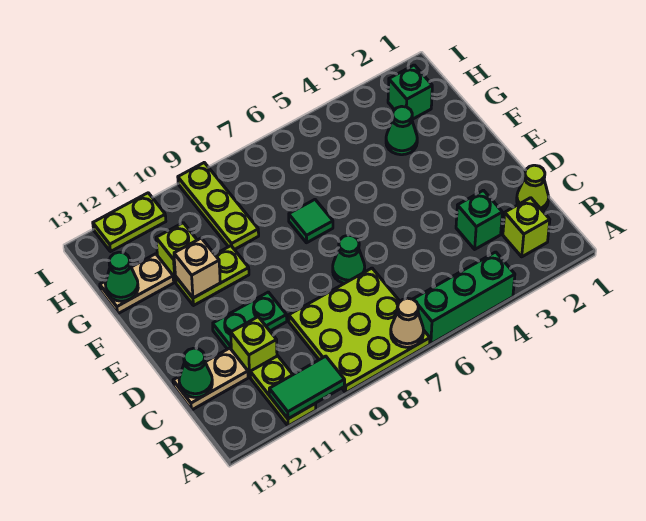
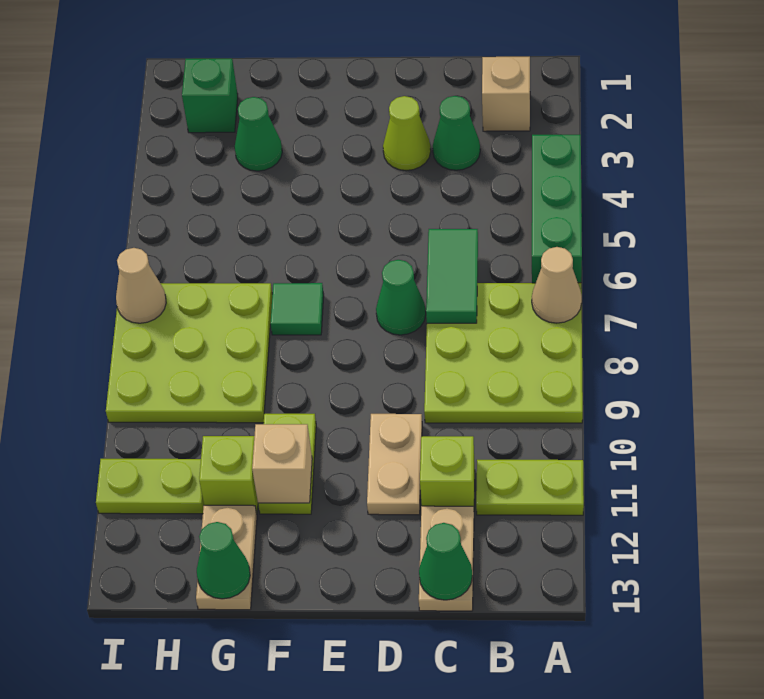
green tile A10:A11 level 2 -> green tile C6:C7 level 2
lime brick B2 level 1 -> tan brick B2 level 1
lime cone C1 level 1 -> lime cone D3 level 1
green brick C3 level 1 -> green cone C3 level 1
green plate D10:D11 level 1 -> tan plate D10:D11 level 1
lime plate G9:I9 level 1 -> lime plate G7:I9 level 1
none -> tan cone I7 level 2
lime plate I11:I12 level 1 -> lime plate H11:I11 level 1

